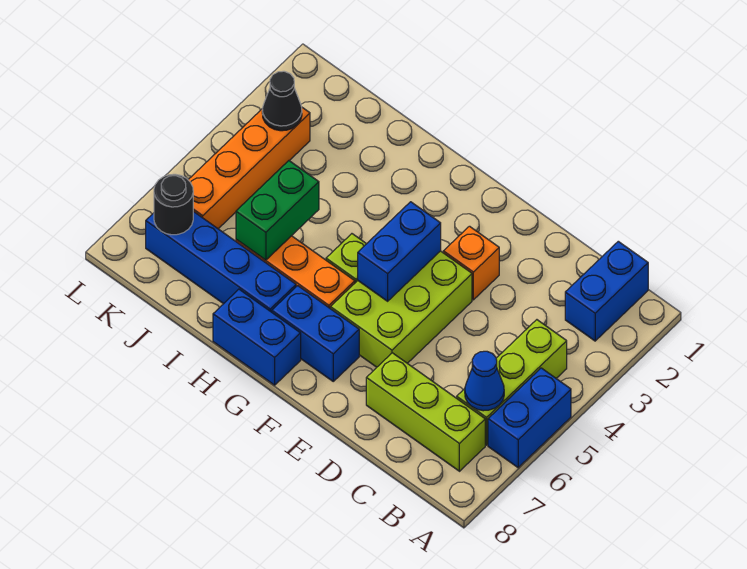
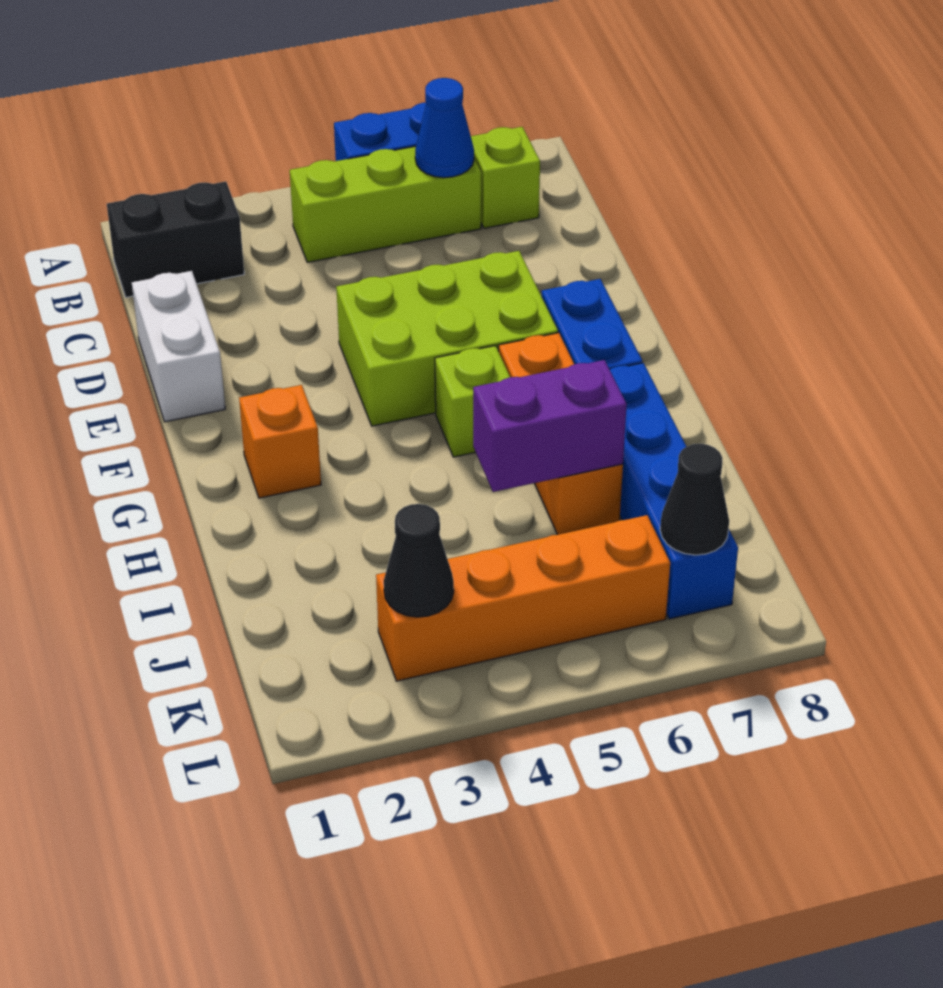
blue brick B1:B2 level 1 -> black brick B1:B2 level 1
lime brick B7:D7 level 1 -> lime brick B7 level 1
none -> white brick D1:E1 level 1
orange brick E3 level 1 -> orange brick G2 level 1
blue brick F4:F5 level 2 -> none
blue brick G8:H8 level 1 -> none
green brick I5:I6 level 2 -> purple brick I5:I6 level 2
black round brick K7 level 2 -> black cone K7 level 2

